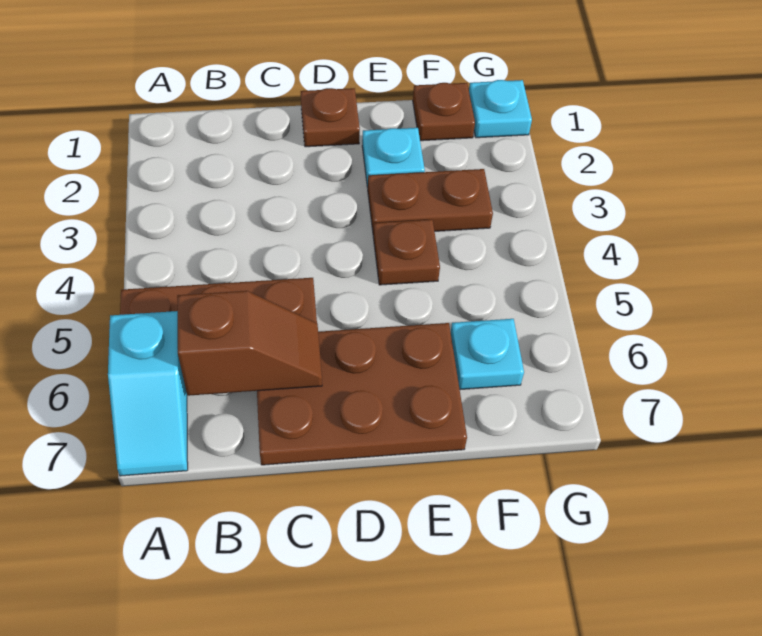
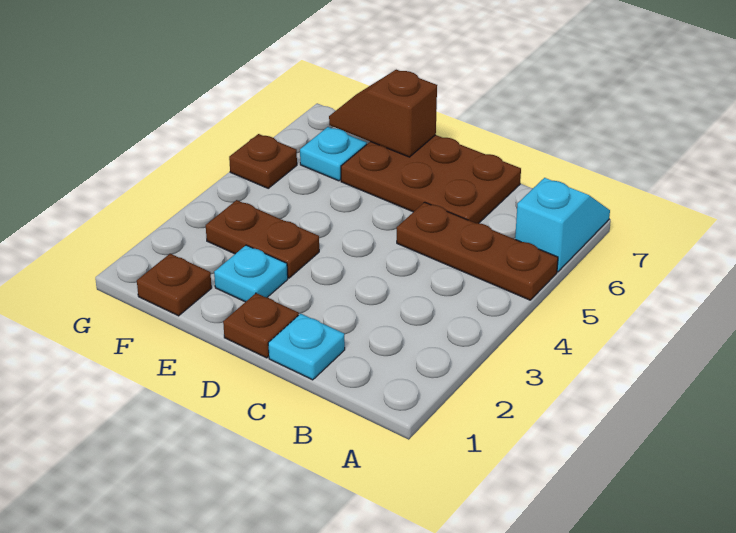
brown slope B6:C6 level 2 top B -> brown slope E7:F7 level 2 top E
brown plate E4 level 1 -> brown plate G5 level 1
cyan plate G1 level 1 -> cyan plate C1 level 1

